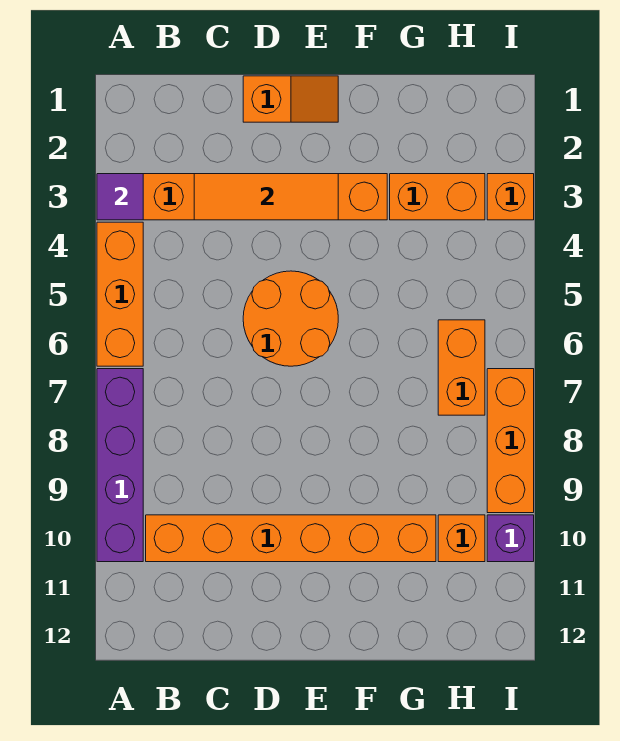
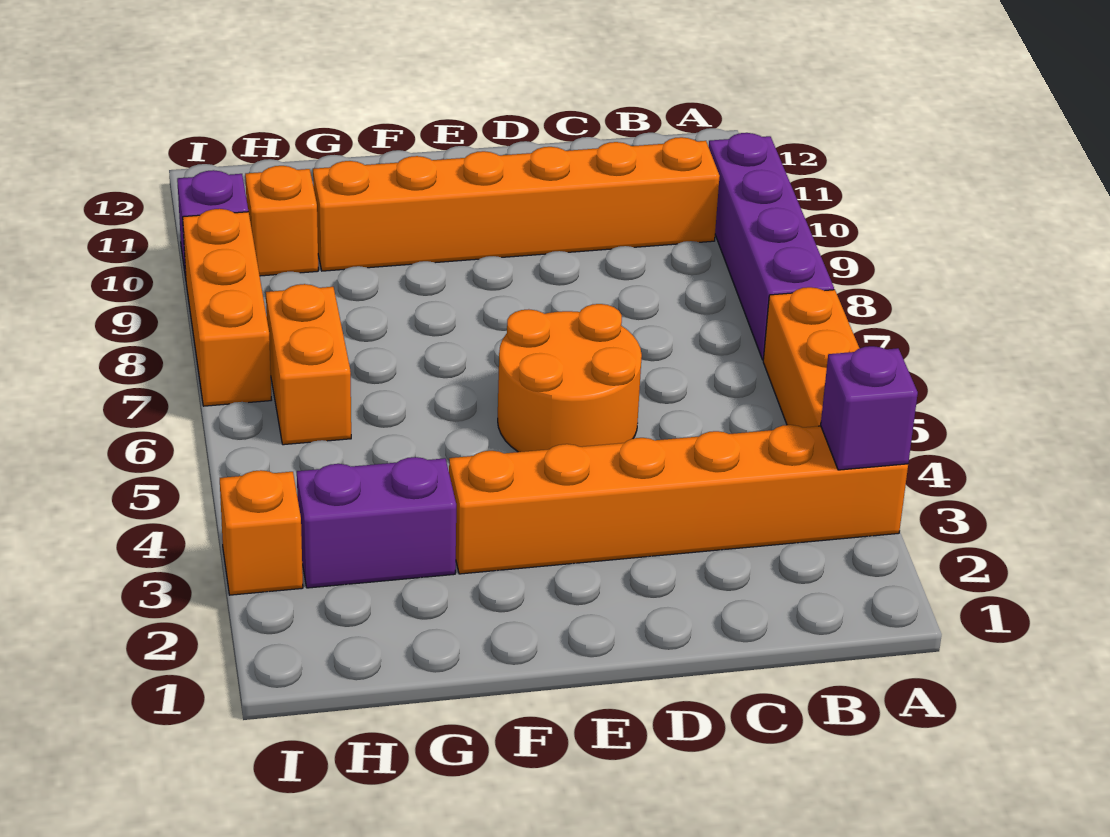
purple tile A3 level 2 -> purple brick A3 level 2
orange tile C3:E3 level 2 -> none
orange slope D1:E1 level 1 top D -> none
orange brick G3:H3 level 1 -> purple brick G3:H3 level 1

